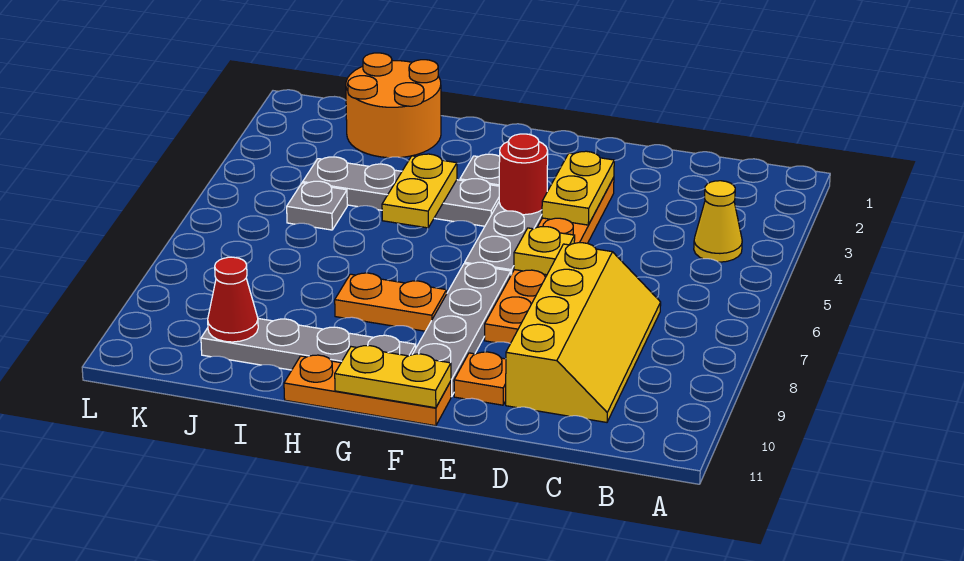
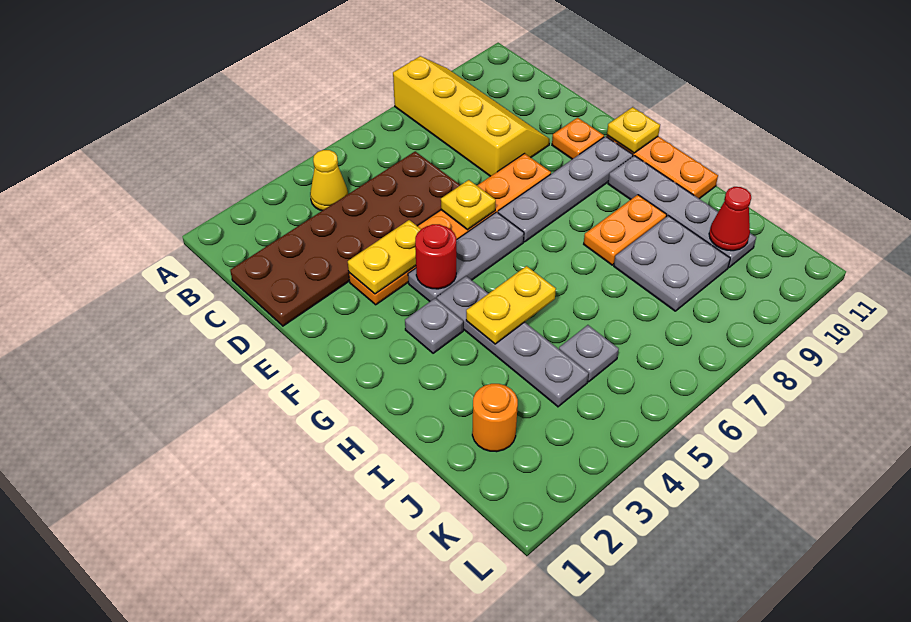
none -> brown plate C1:D6 level 1
yellow slope C7:D10 level 1 top D -> yellow slope A8:D9 level 1 top 8
yellow plate F11:G11 level 2 -> yellow plate F11 level 2
orange plate G8:H8 level 1 -> orange plate H8:H9 level 1
orange round brick I1:J2 level 1 -> orange round brick J2 level 1
none -> grey plate I8:J9 level 1

